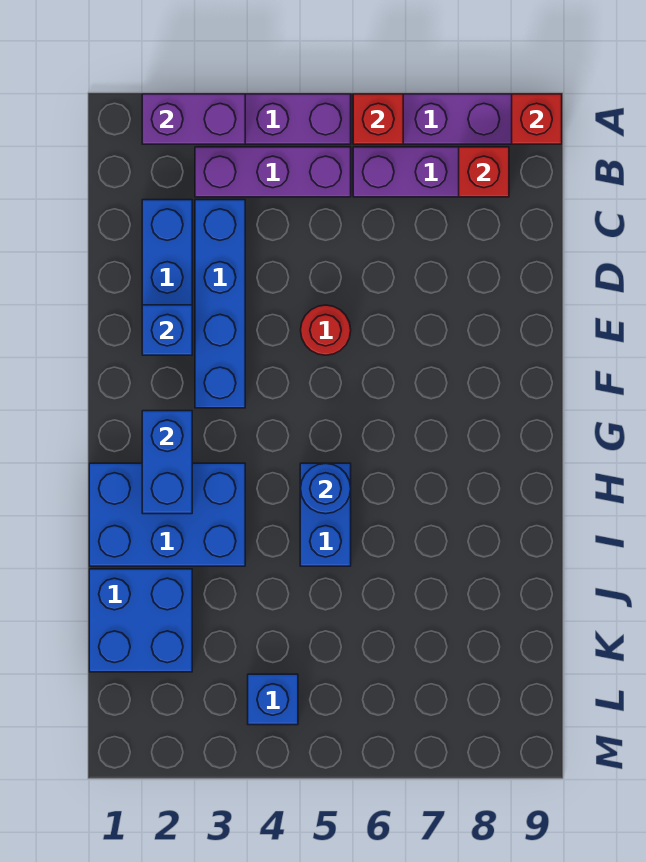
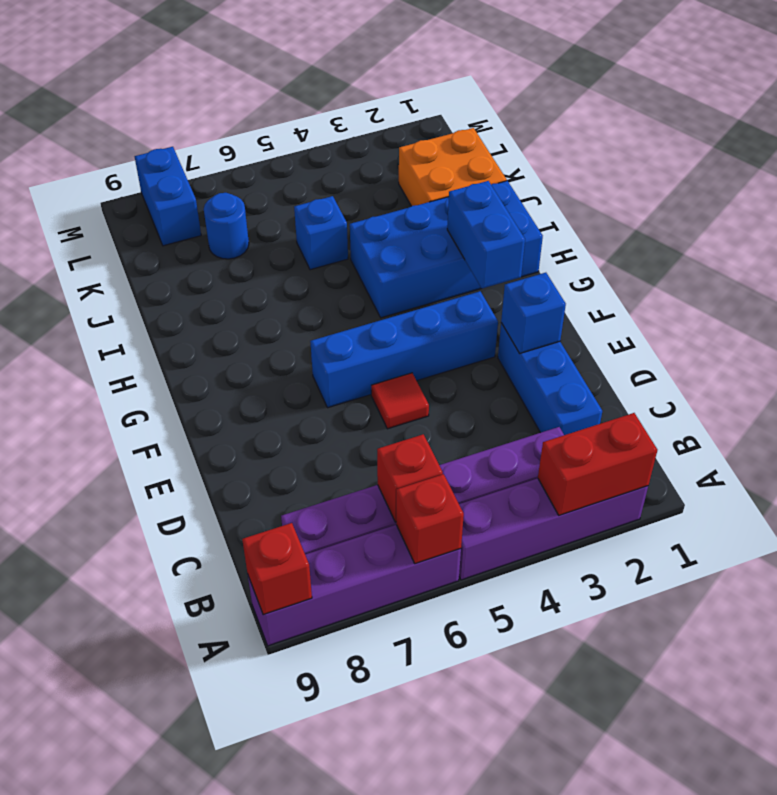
purple brick A2:A3 level 2 -> red brick A2:A3 level 2
red brick B8 level 2 -> red brick B6 level 2
blue brick C3:F3 level 1 -> blue brick F3:F6 level 1
red round brick E5 level 1 -> red tile E5 level 1
blue brick H1:I3 level 1 -> blue brick H1:I4 level 1
blue brick H5:I5 level 1 -> blue brick L8:M8 level 1
blue round brick H5 level 2 -> blue round brick K7 level 1
blue brick J1:K2 level 1 -> orange brick J1:K2 level 1
blue brick L4 level 1 -> blue brick J5 level 1

